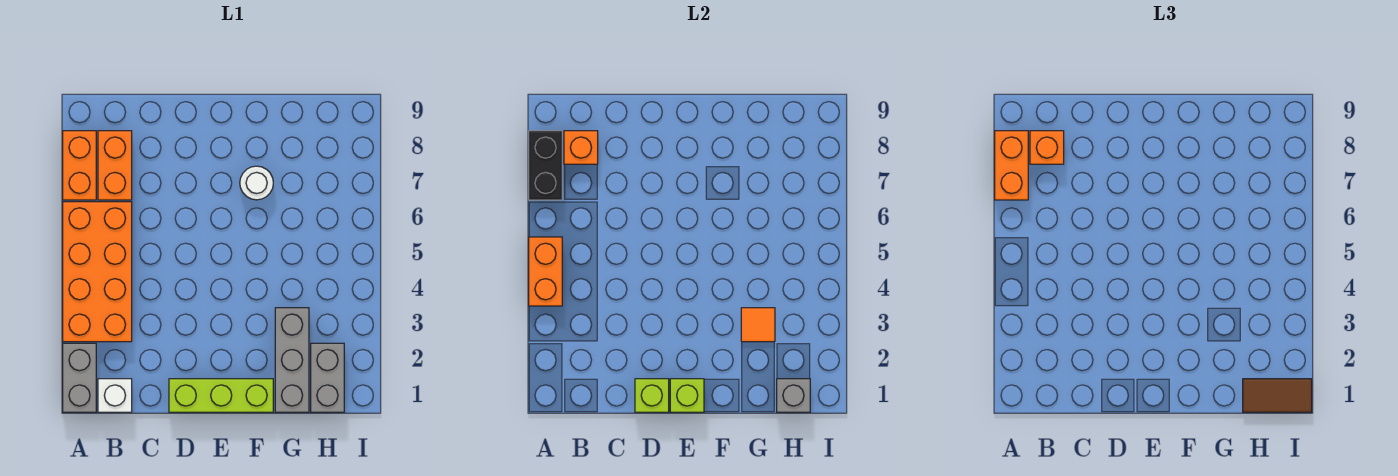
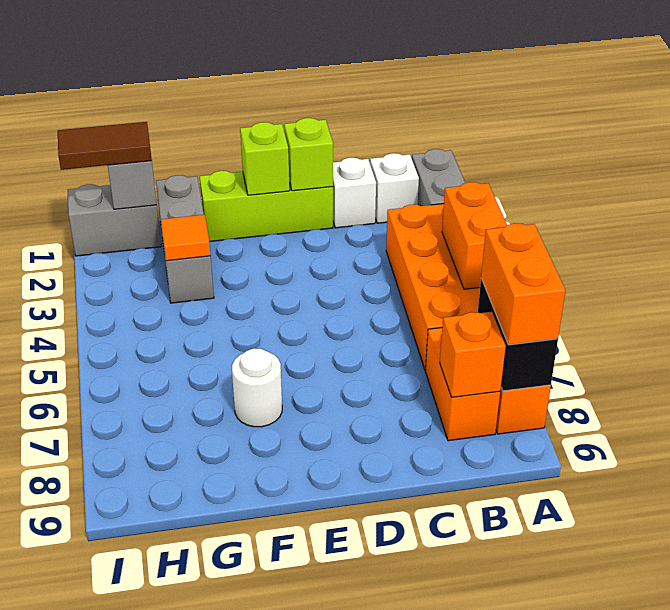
orange brick B8 level 3 -> none
none -> white brick C1 level 1
grey brick H1:H2 level 1 -> grey brick H1:I1 level 1

